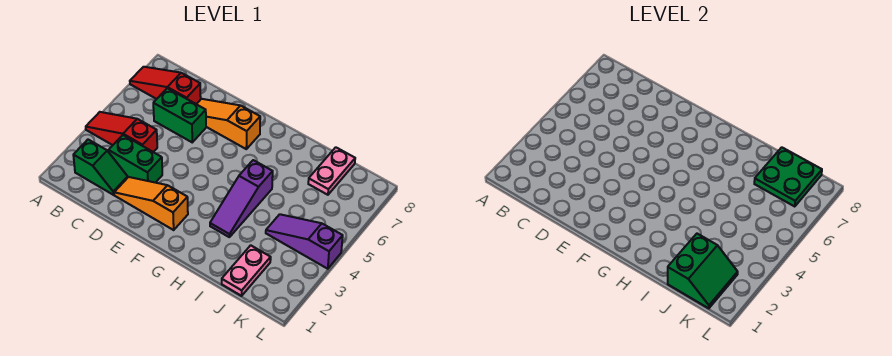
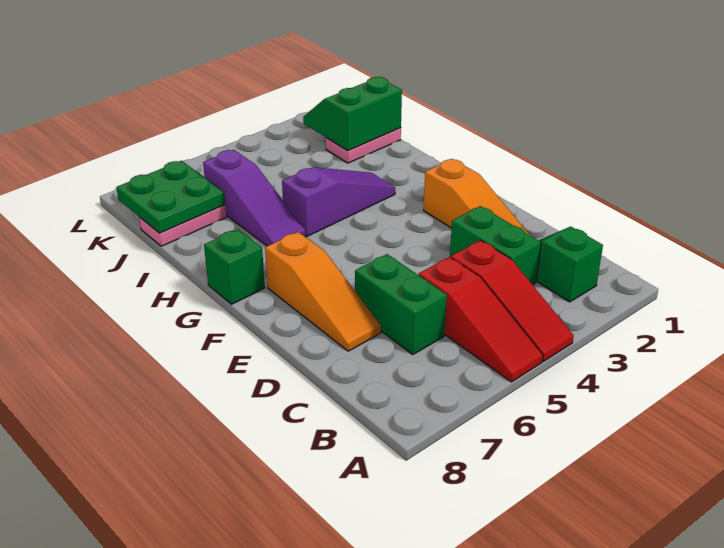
red slope A7:C7 level 1 top C -> red slope A5:C5 level 1 top C
none -> green brick G8 level 1
purple slope J4:L4 level 1 top L -> purple slope H6:J6 level 1 top J

